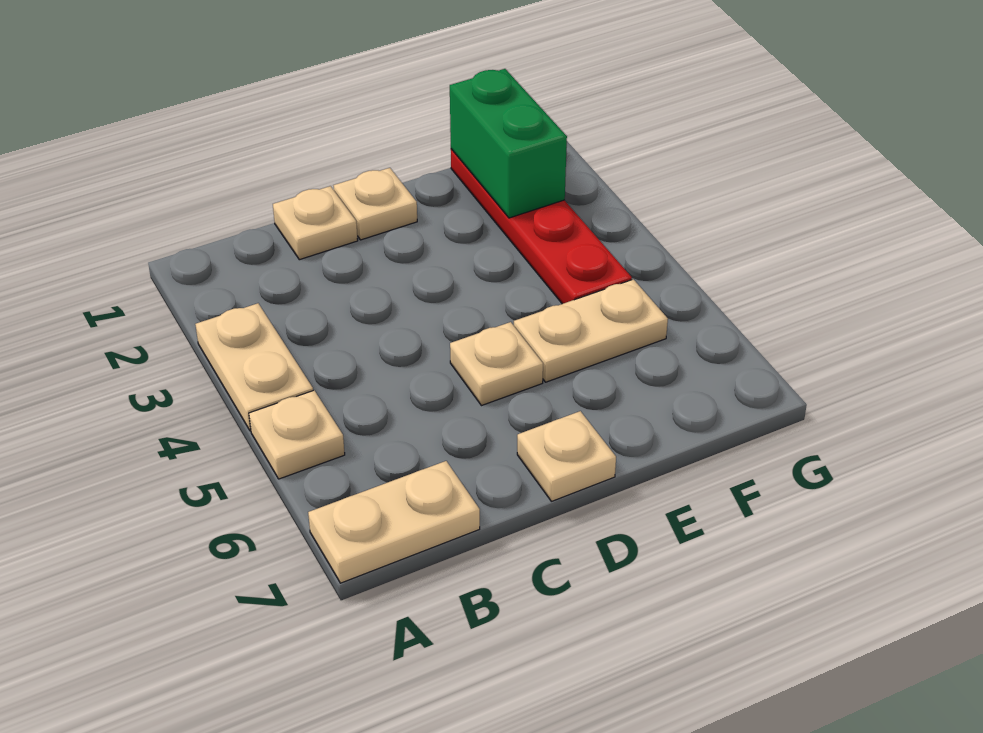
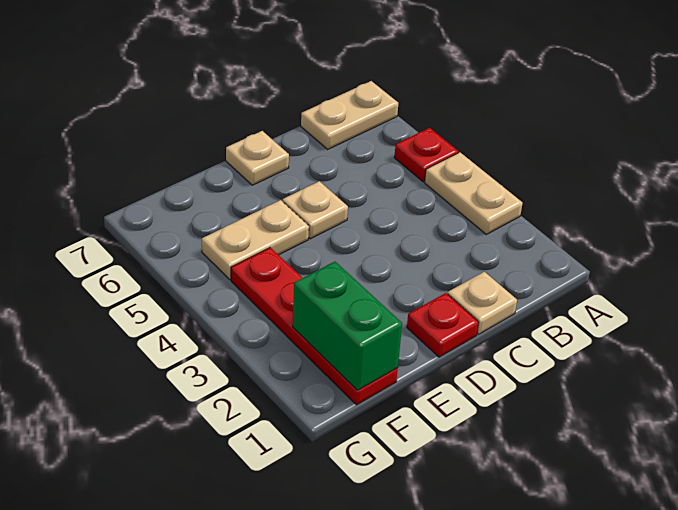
tan plate A5 level 1 -> red plate A5 level 1
tan plate D1 level 1 -> red plate D1 level 1

